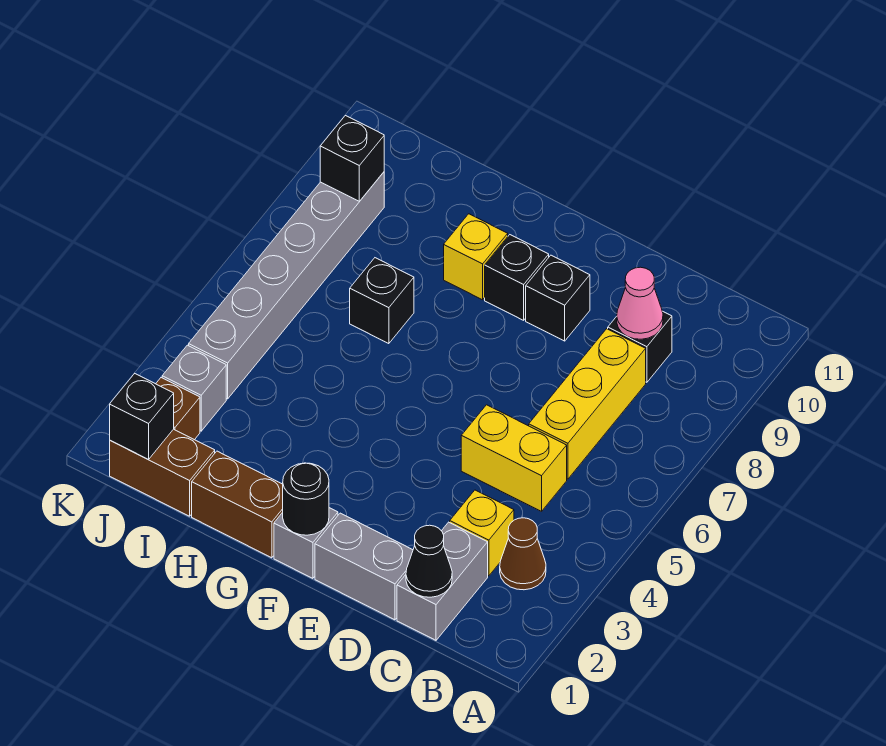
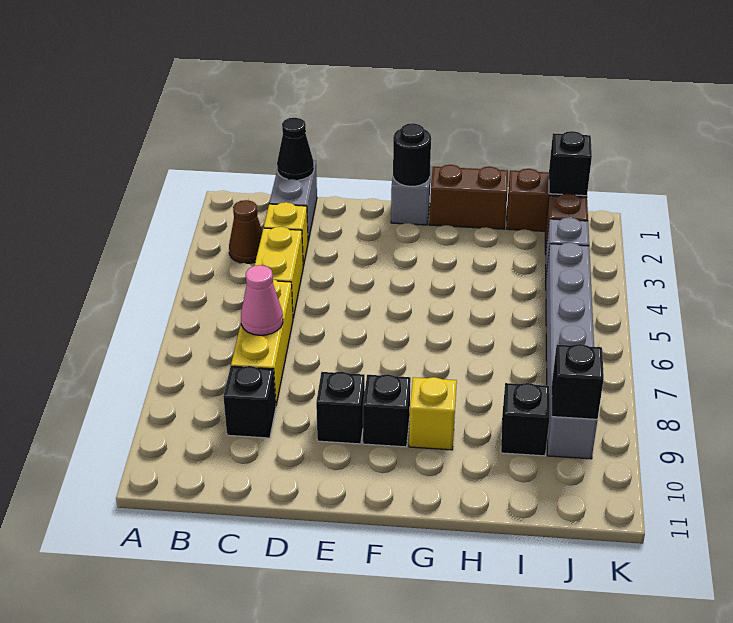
yellow brick C5:D5 level 1 -> yellow brick C4:C5 level 1
pink cone C9 level 2 -> pink cone C7 level 2
grey brick D1:E1 level 1 -> none
black brick H7 level 1 -> black brick I9 level 1

